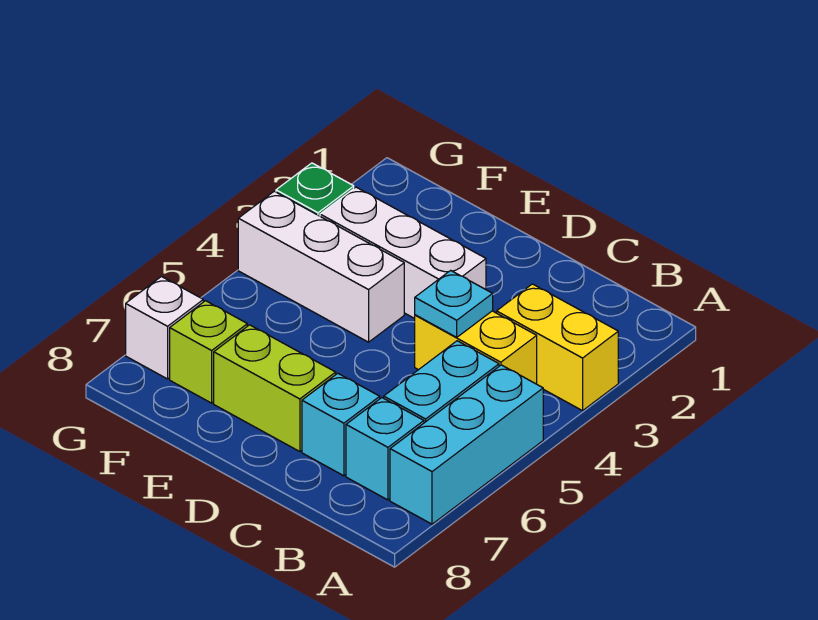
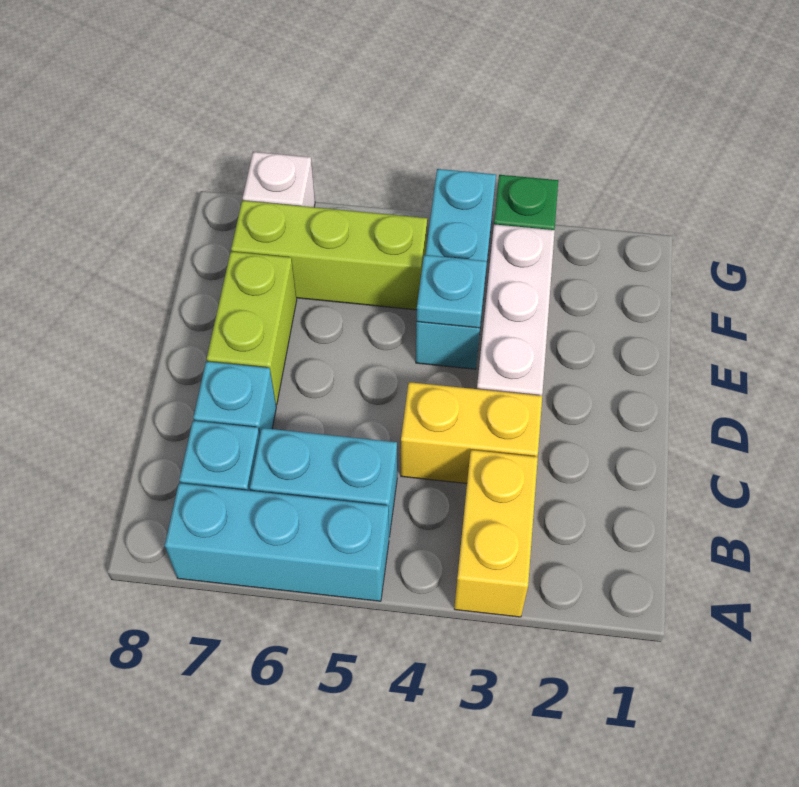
yellow brick B4:C4 level 1 -> yellow brick C3:C4 level 1
cyan plate C4 level 2 -> cyan plate E4 level 2
white brick E4:G4 level 1 -> cyan brick E4:G4 level 1
lime brick F7 level 1 -> lime brick F5:F7 level 1

